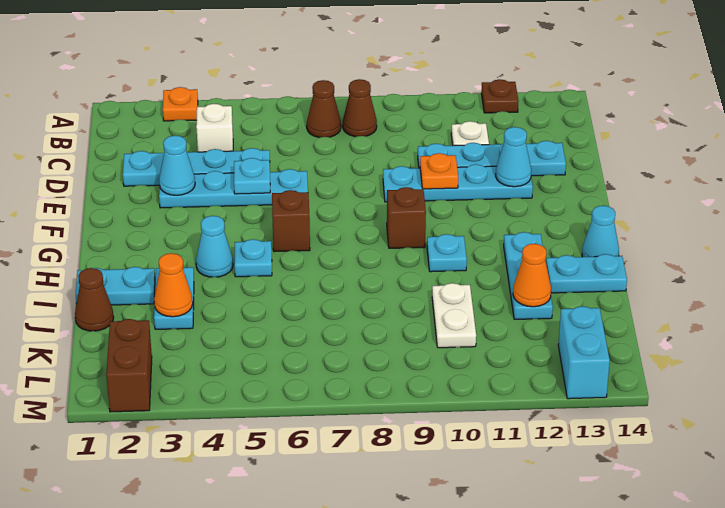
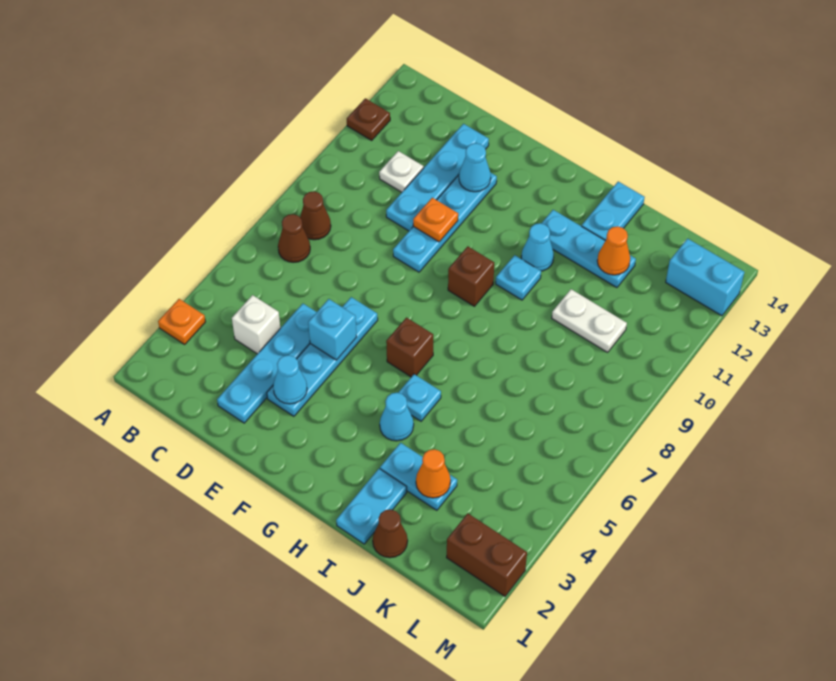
cyan plate E5 level 2 -> cyan brick E5 level 2
cyan cone H14 level 1 -> cyan cone H11 level 1

